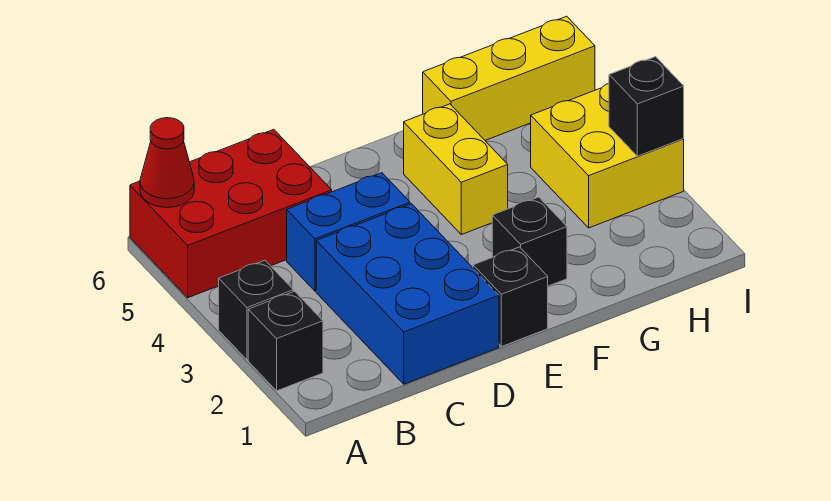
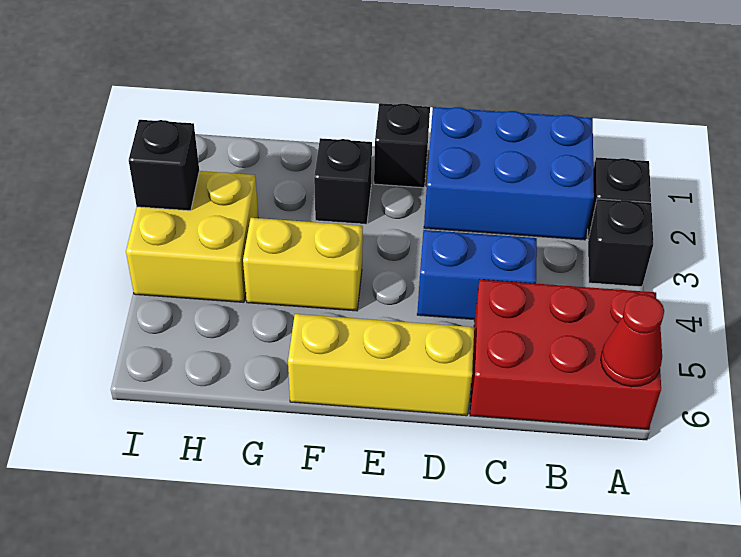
blue brick C1:D3 level 1 -> blue brick B1:D2 level 1
yellow brick F4:F5 level 1 -> yellow brick F4:G4 level 1
yellow brick G6:I6 level 1 -> yellow brick D6:F6 level 1

